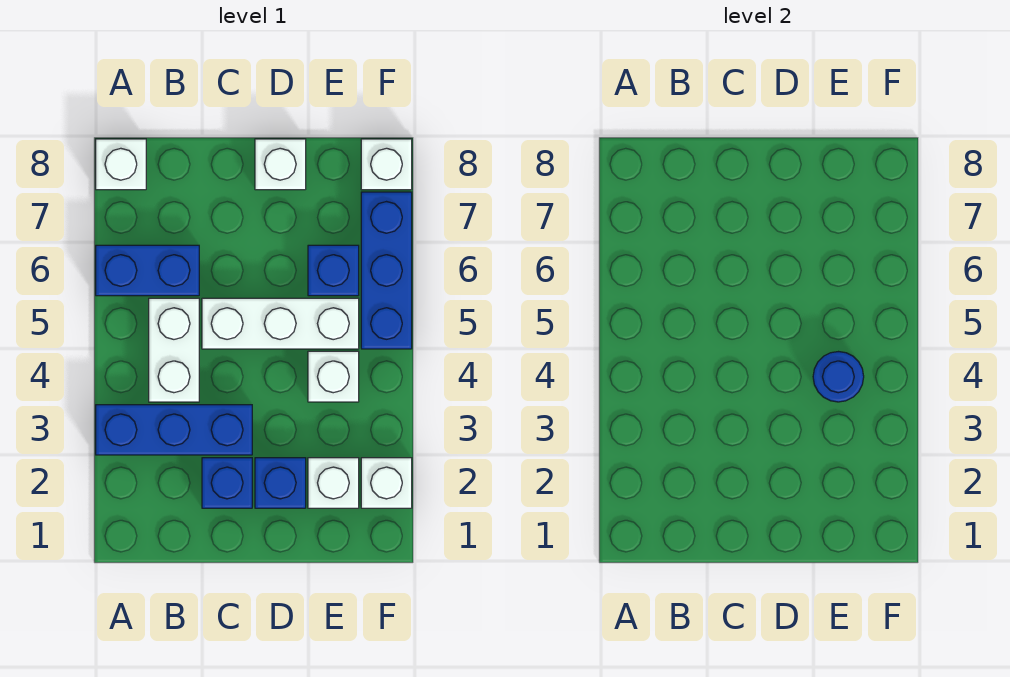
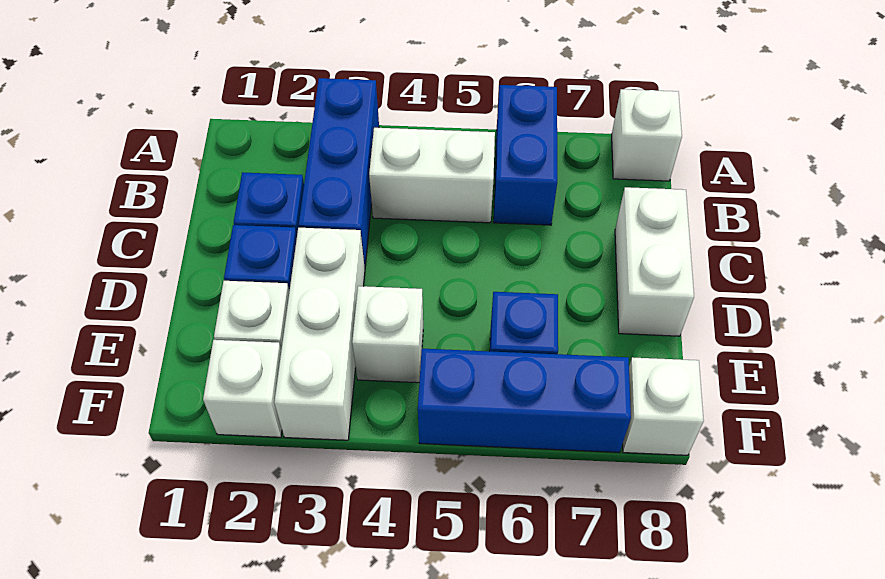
white brick C5:E5 level 1 -> white brick D3:F3 level 1
white brick D8 level 1 -> white brick C8:D8 level 1
blue round brick E4 level 2 -> none

